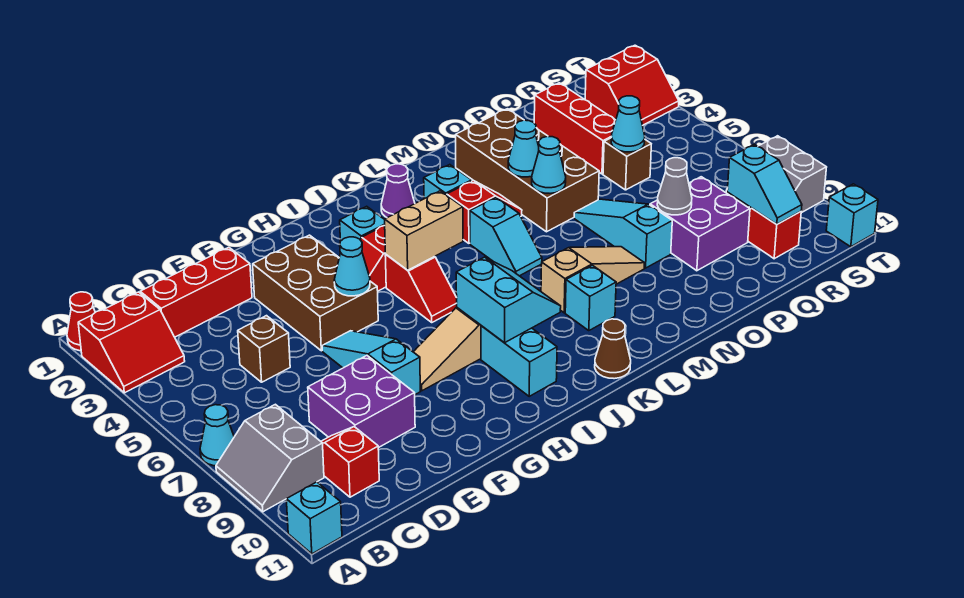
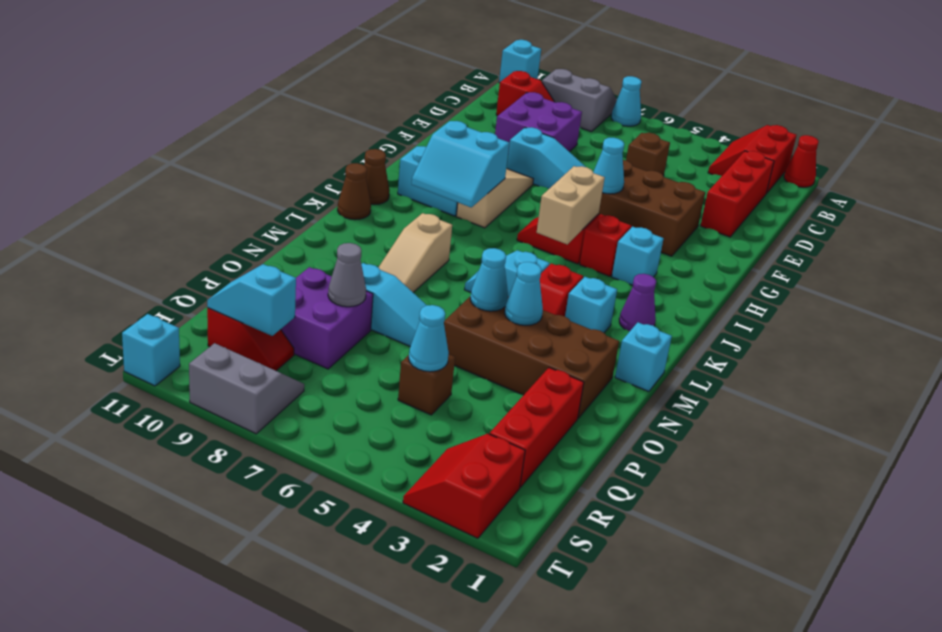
none -> brown cone J11 level 1
cyan brick L9 level 1 -> cyan brick M1 level 1
red brick Q2:Q4 level 1 -> red brick P2:R2 level 1

